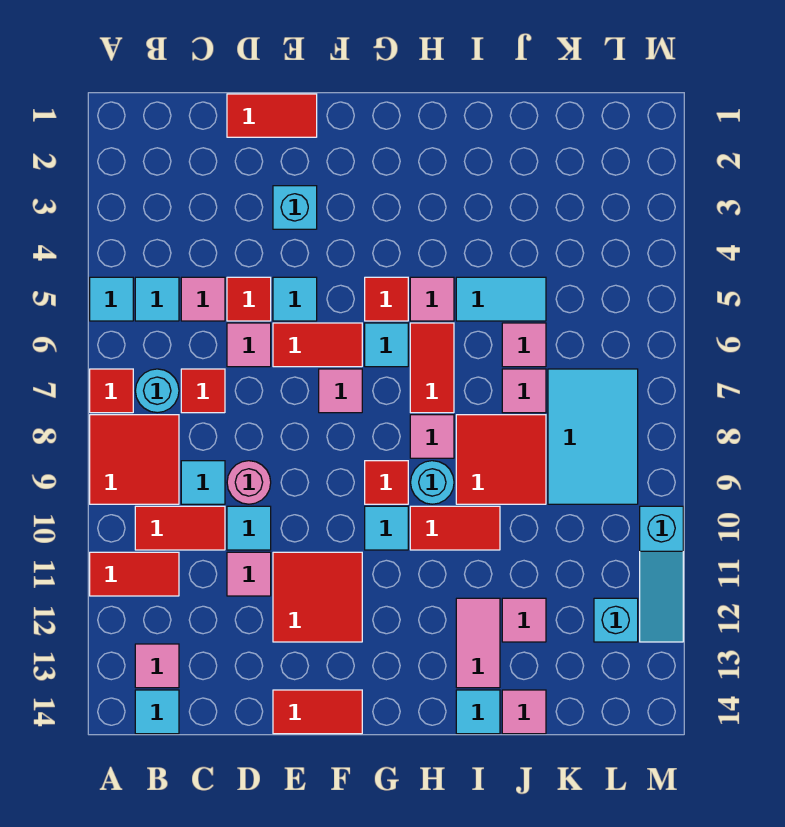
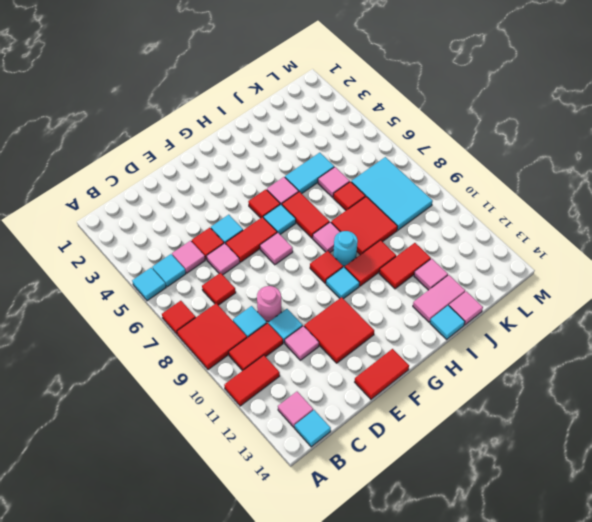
cyan round brick B7 level 1 -> none
red tile D1:E1 level 1 -> red tile I11:J11 level 1
cyan brick E3 level 1 -> none
pink tile I12:I13 level 1 -> pink tile I13:J13 level 1
pink tile J7 level 1 -> red tile J7 level 1
cyan brick L12 level 1 -> none
cyan slope M10:M12 level 1 top 10 -> none

